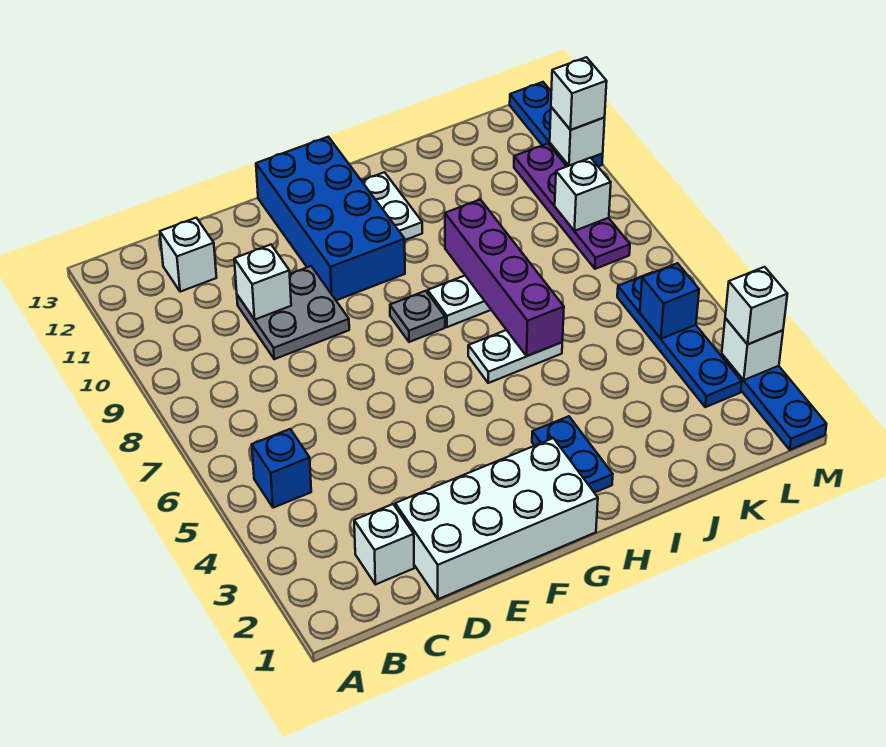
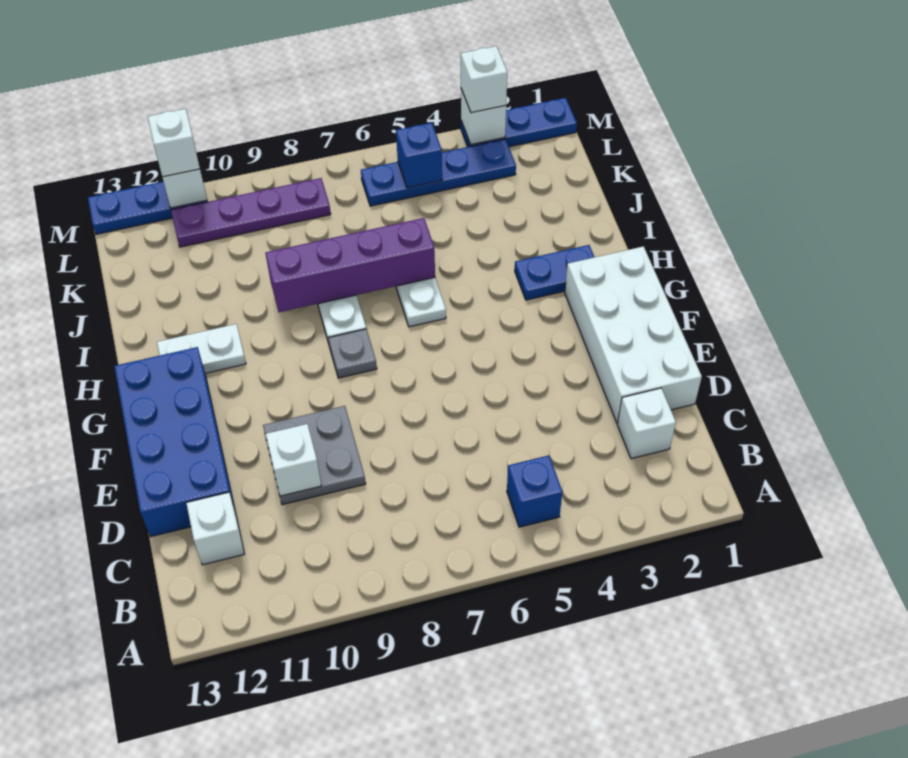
blue brick F10:G13 level 1 -> blue brick D12:G13 level 1
white brick L9 level 2 -> none

